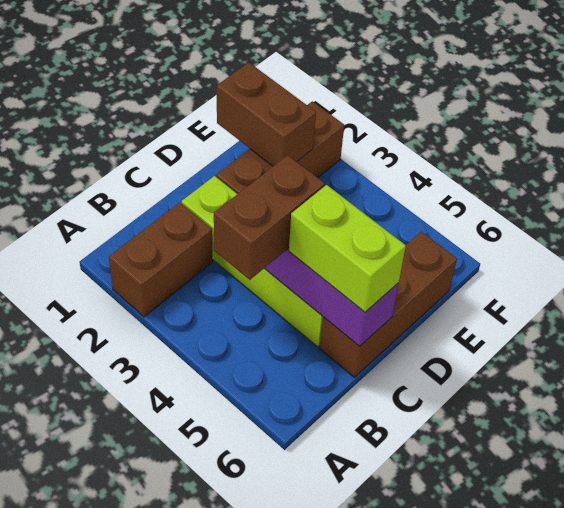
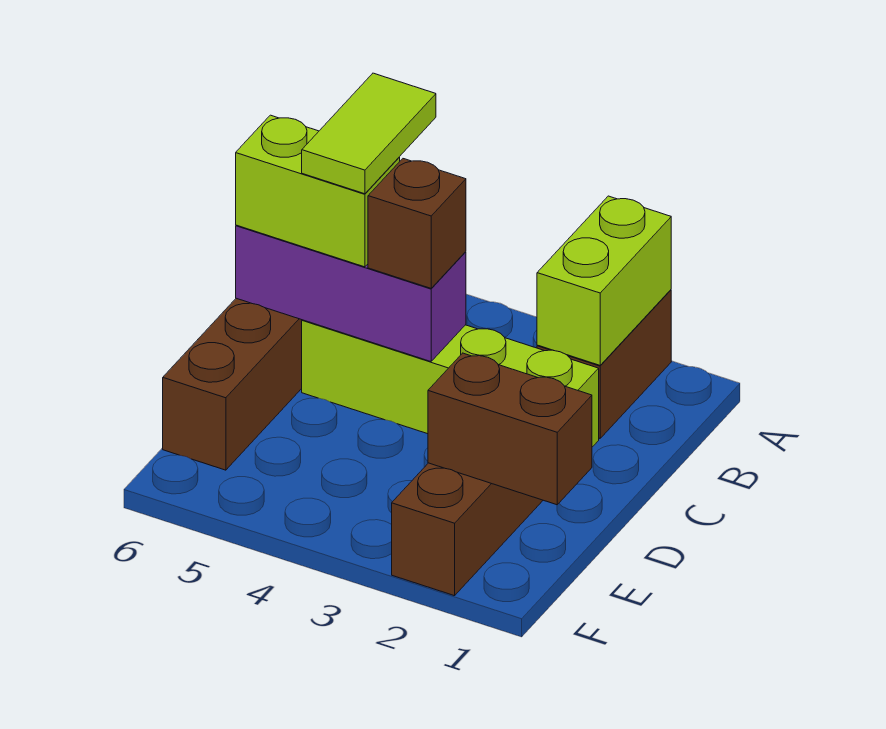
none -> lime brick A2:B2 level 2
brown brick B4:C4 level 3 -> brown brick C4 level 3
none -> lime tile B5:C5 level 4

